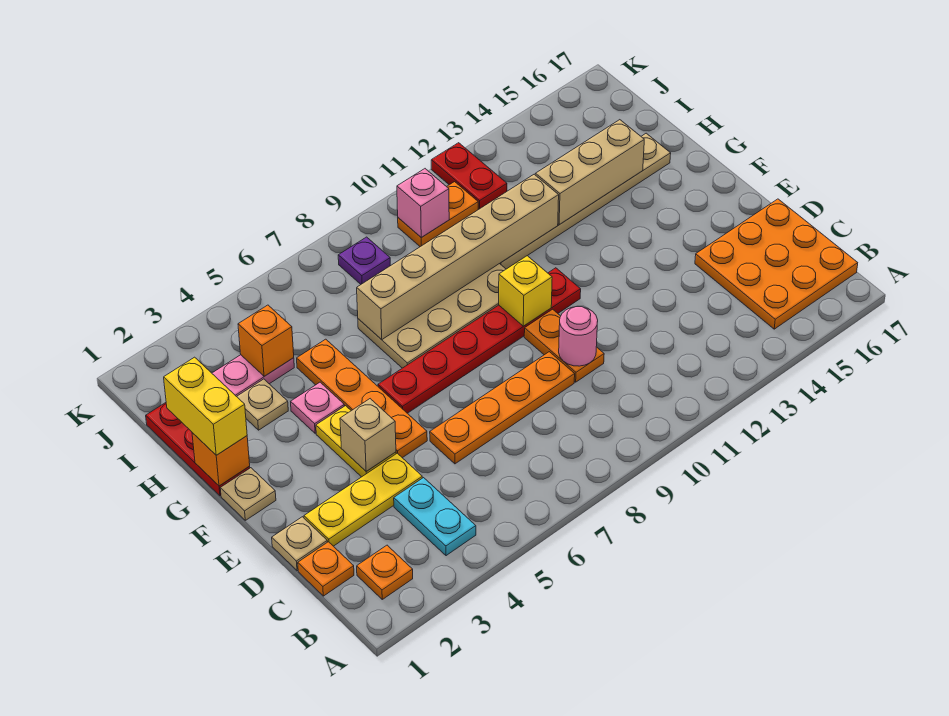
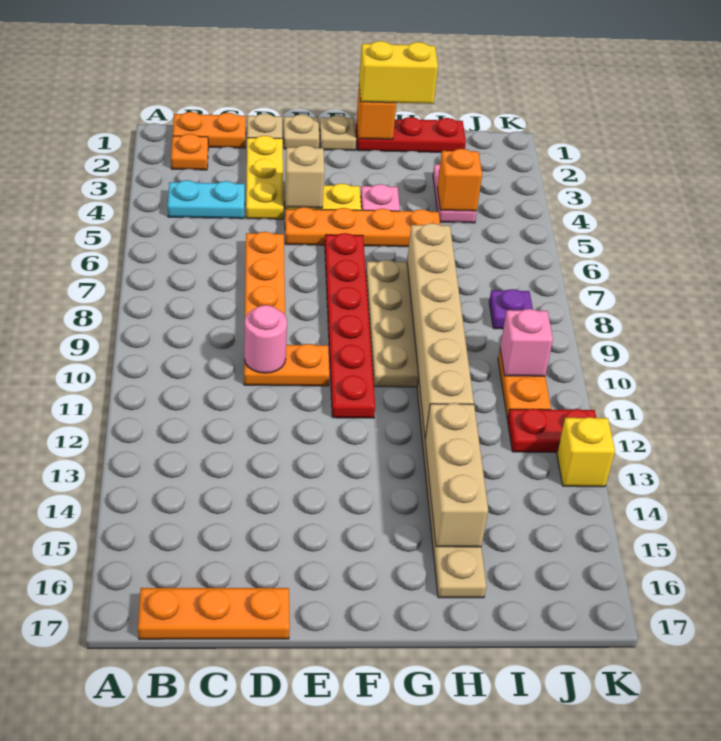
orange plate B15:D17 level 1 -> orange plate B17:D17 level 1
orange plate C1 level 1 -> orange plate B1:C1 level 1
yellow brick F10 level 2 -> yellow brick K13 level 1
tan plate H3 level 1 -> tan plate E1 level 1

